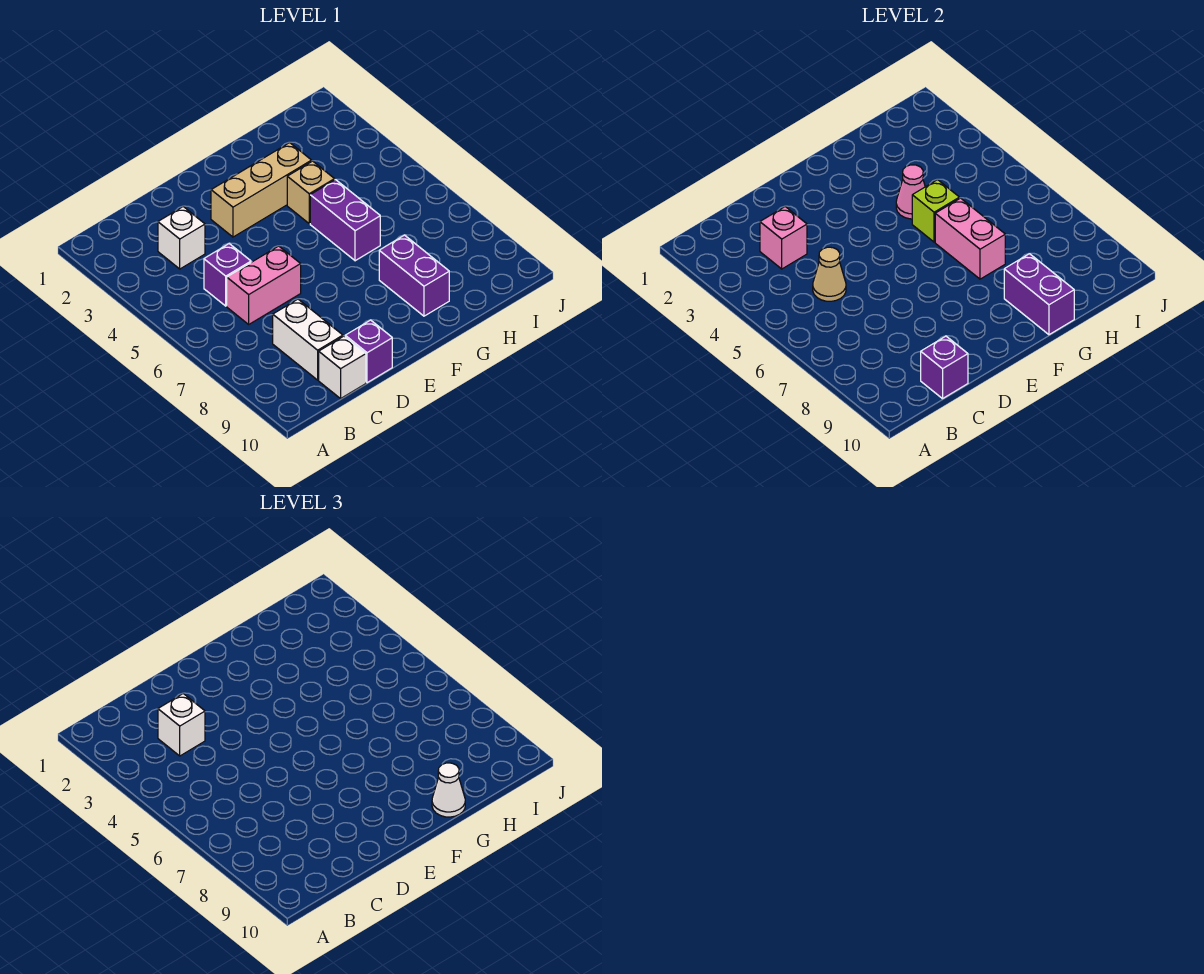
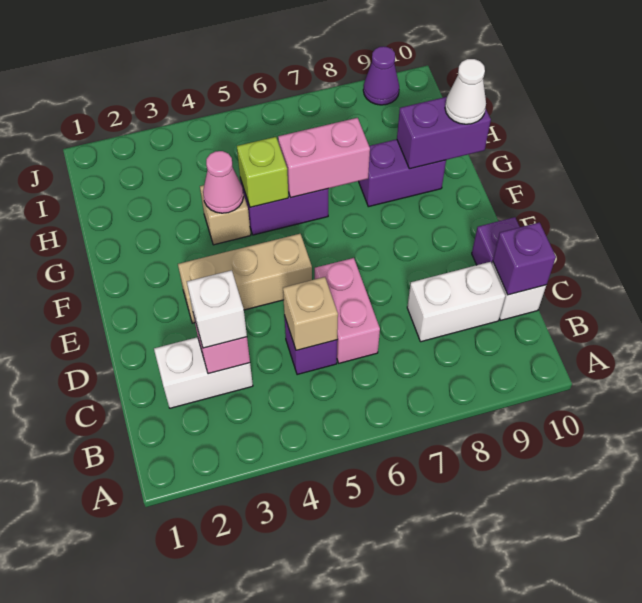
white brick C3 level 1 -> white brick C2:C3 level 1
tan cone C5 level 2 -> tan brick C5 level 2
tan brick E3:G3 level 1 -> tan brick E3:E5 level 1
none -> purple cone J9 level 1

